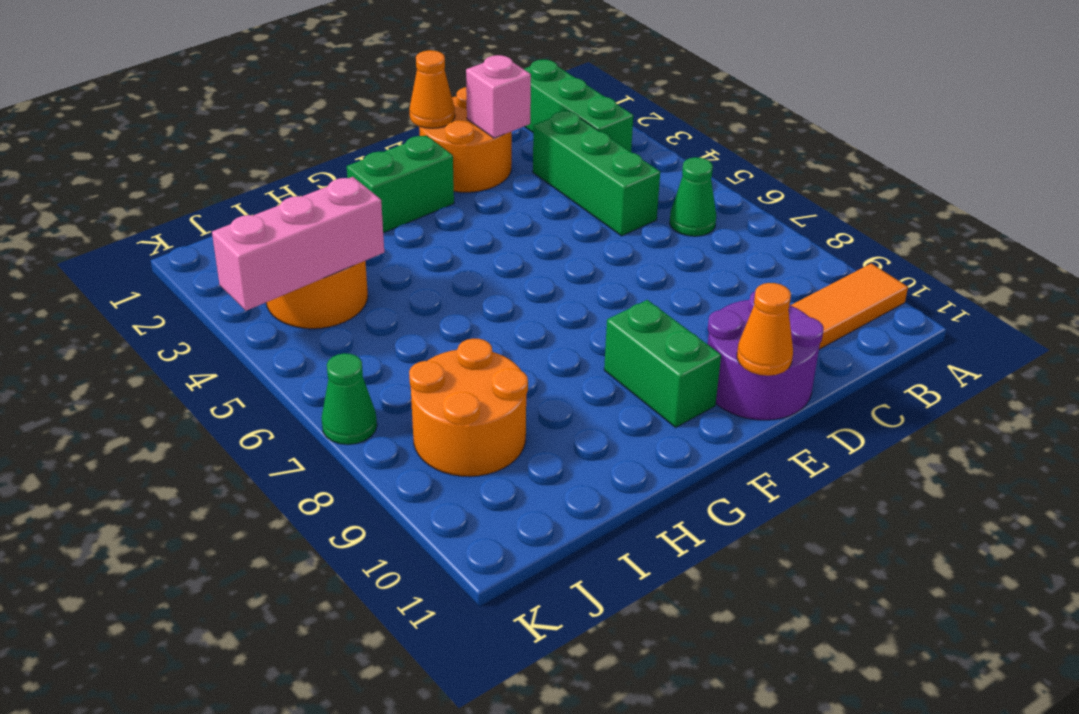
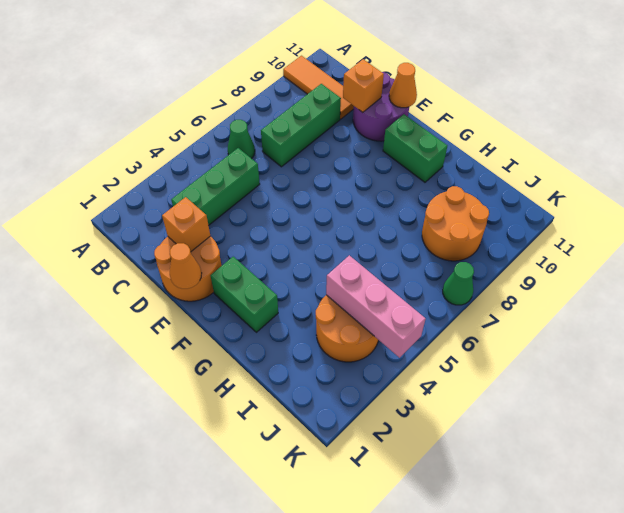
green brick B1:B3 level 1 -> green brick C7:C9 level 1
pink brick D2 level 2 -> orange brick D2 level 2
none -> orange brick D10 level 2
green brick F9:F10 level 1 -> green brick F10:G10 level 1

